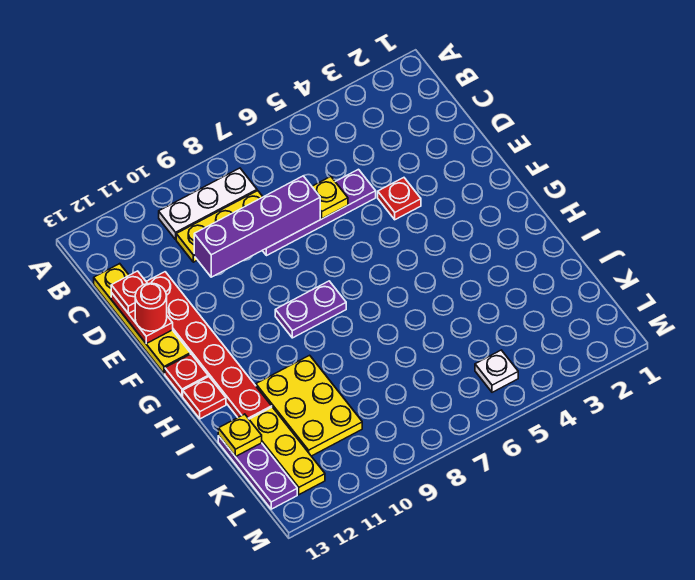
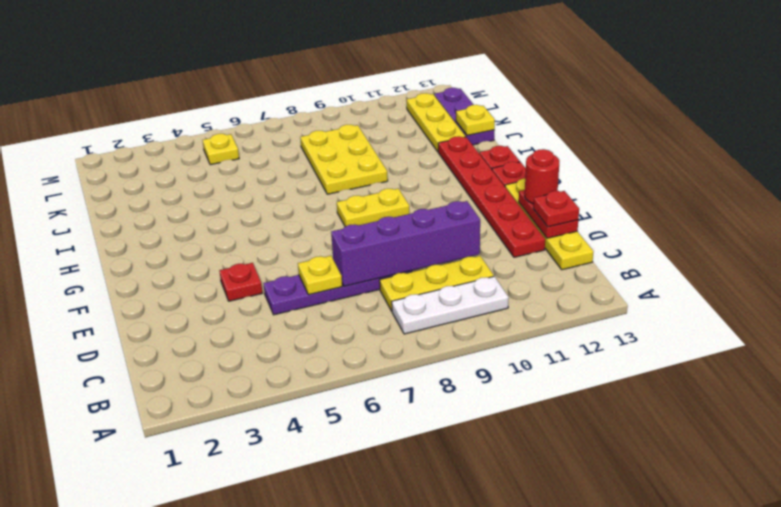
purple plate G8:G9 level 1 -> yellow plate G8:G9 level 1
yellow plate I10:K11 level 1 -> yellow plate I8:K9 level 1
white plate L5 level 1 -> yellow plate L5 level 1

